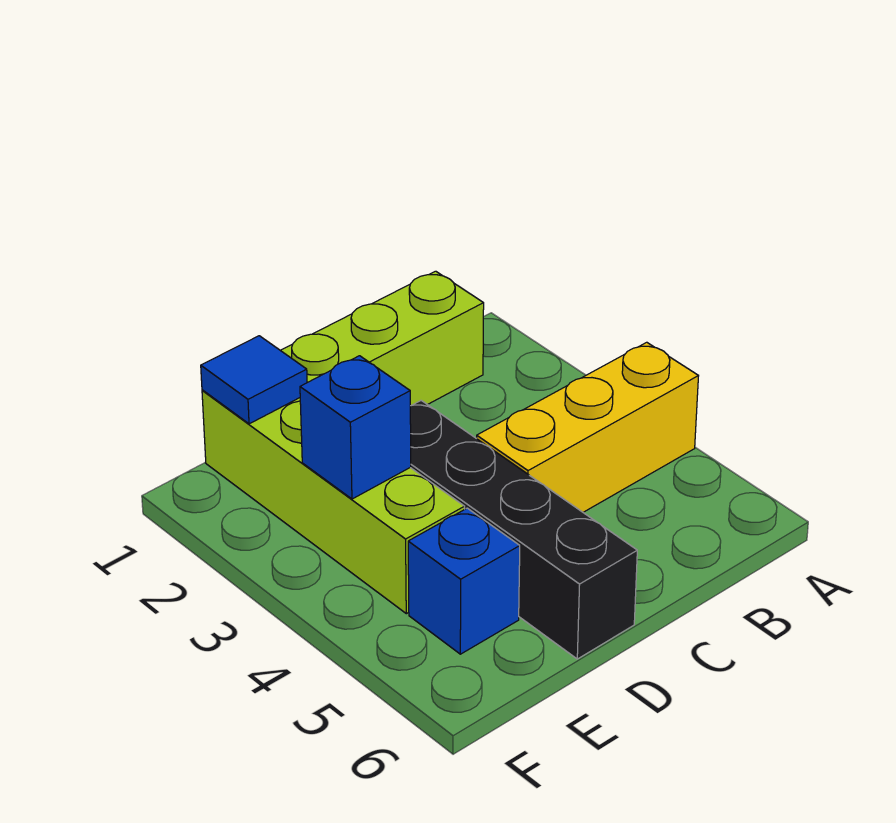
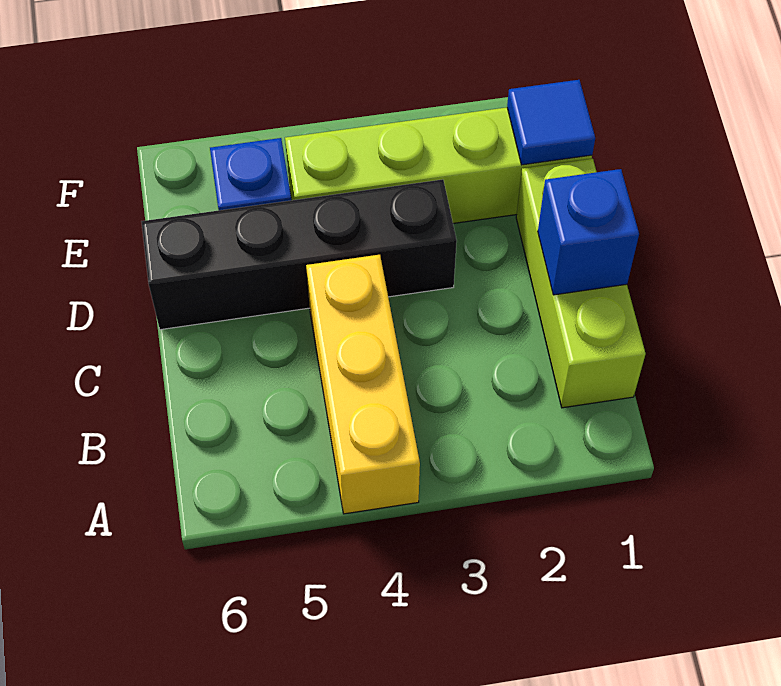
blue brick E3 level 2 -> blue brick C1 level 2

